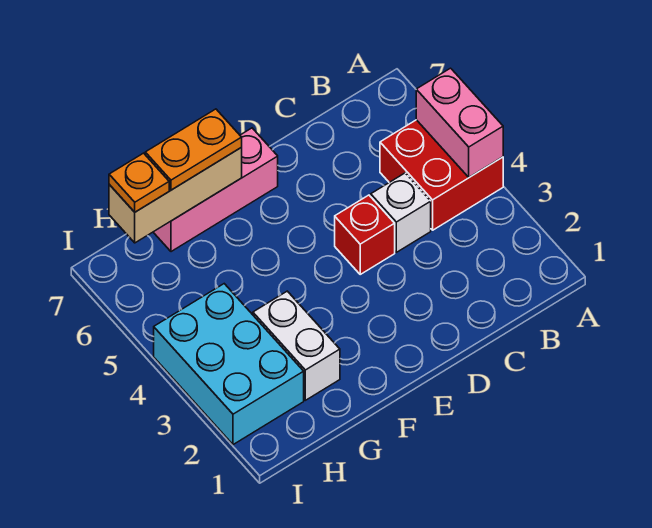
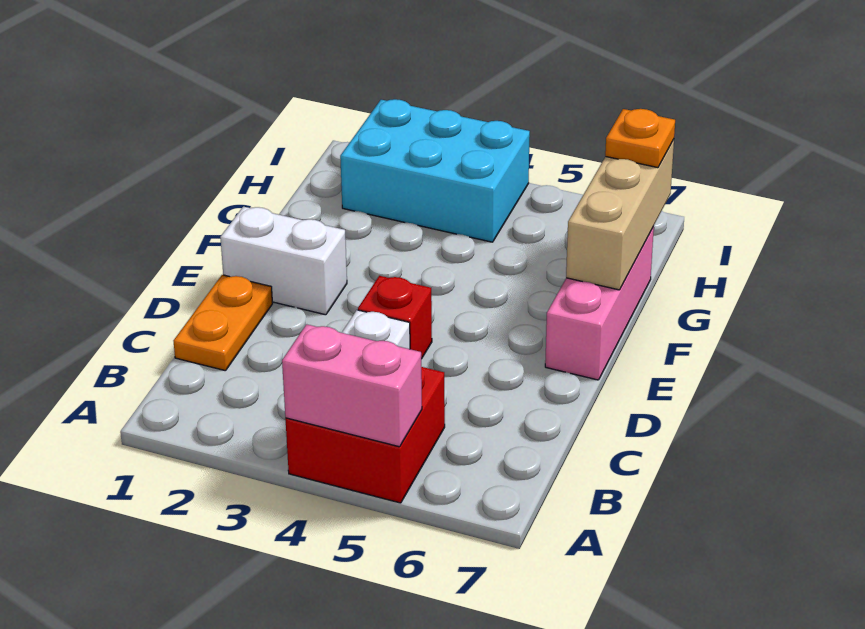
orange plate F7:G7 level 3 -> orange plate C1:D1 level 1
white brick G2:G3 level 1 -> white brick E1:E2 level 1

